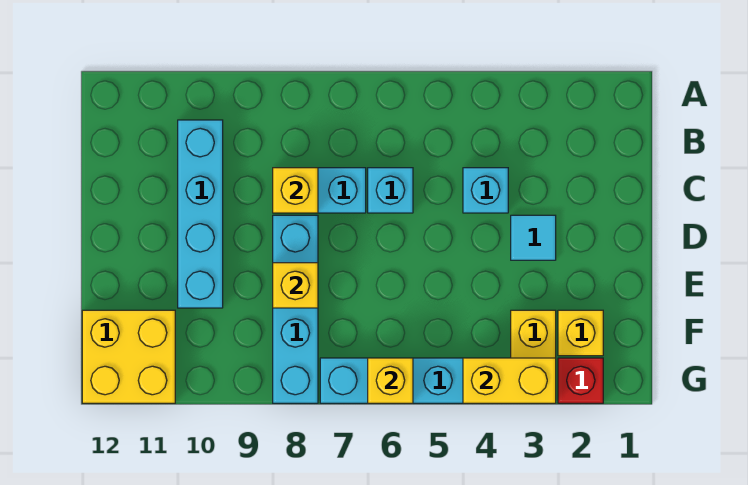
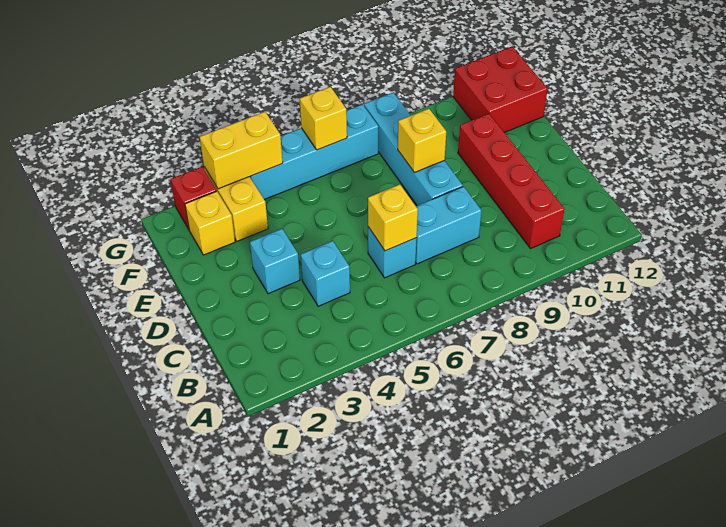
cyan brick B10:E10 level 1 -> red brick B10:E10 level 1
yellow brick C8 level 2 -> yellow brick C6 level 2
cyan tile D3 level 1 -> cyan brick D3 level 1
yellow brick F11:G12 level 1 -> red brick F11:G12 level 1

